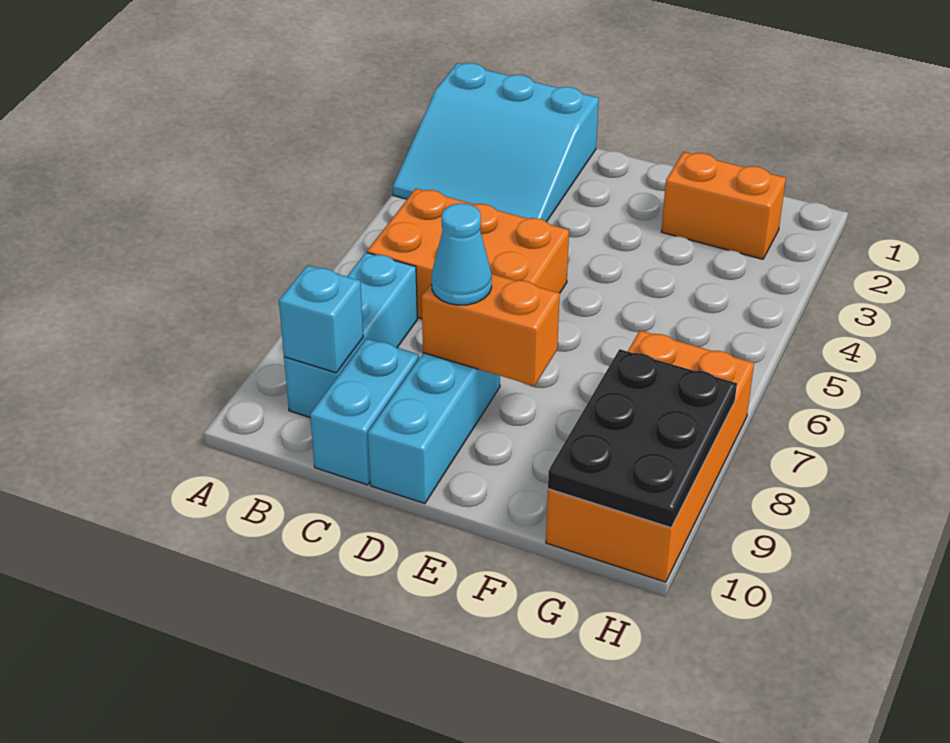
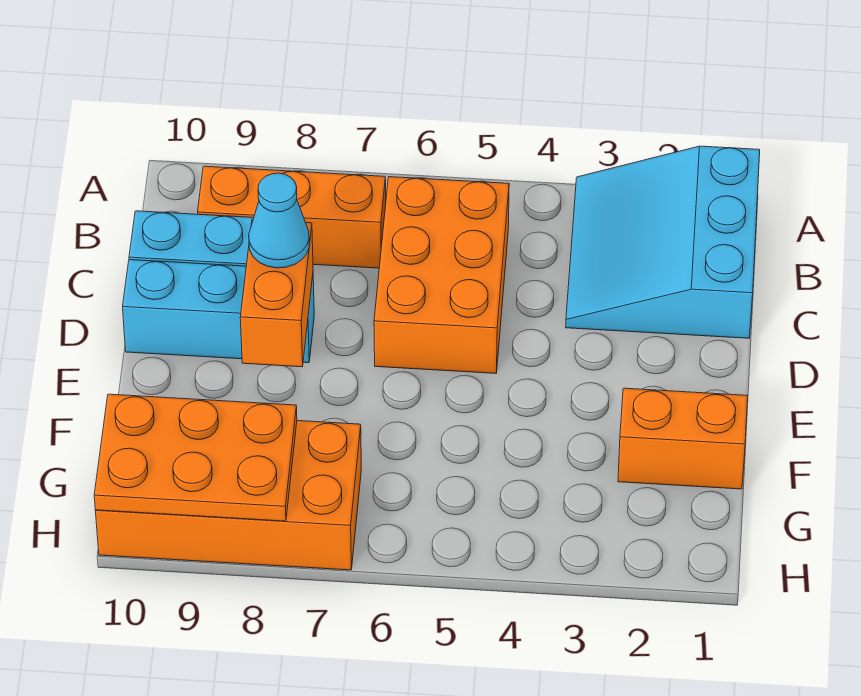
cyan brick B7:B9 level 1 -> orange brick B7:B9 level 1
cyan brick B9 level 2 -> none
orange brick F2:G2 level 1 -> orange brick F1:F2 level 1
black plate G8:H10 level 2 -> orange plate G8:H10 level 2

